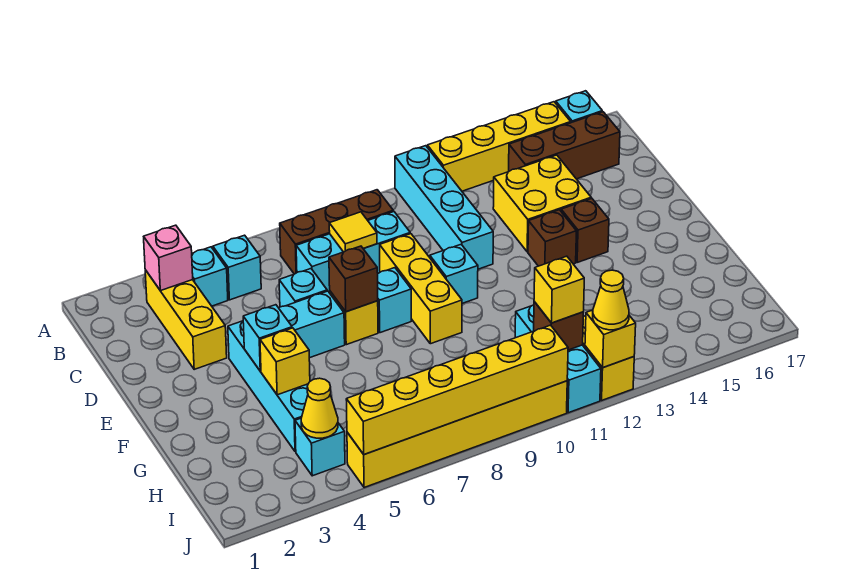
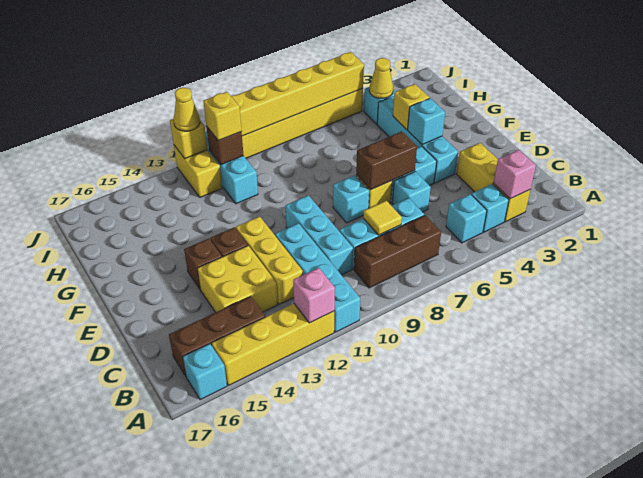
none -> pink brick A12 level 2
yellow brick D9:F9 level 1 -> yellow brick C12:E12 level 1
brown brick E7 level 2 -> brown brick E6:E7 level 2
cyan brick E10 level 1 -> cyan brick C10:E10 level 1

